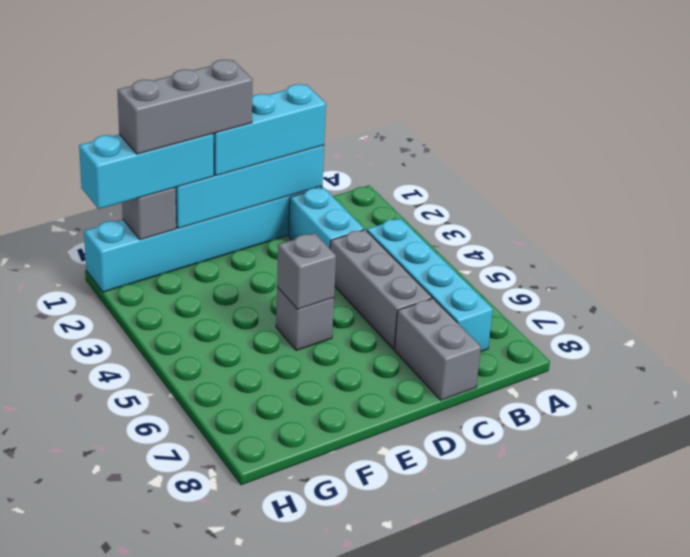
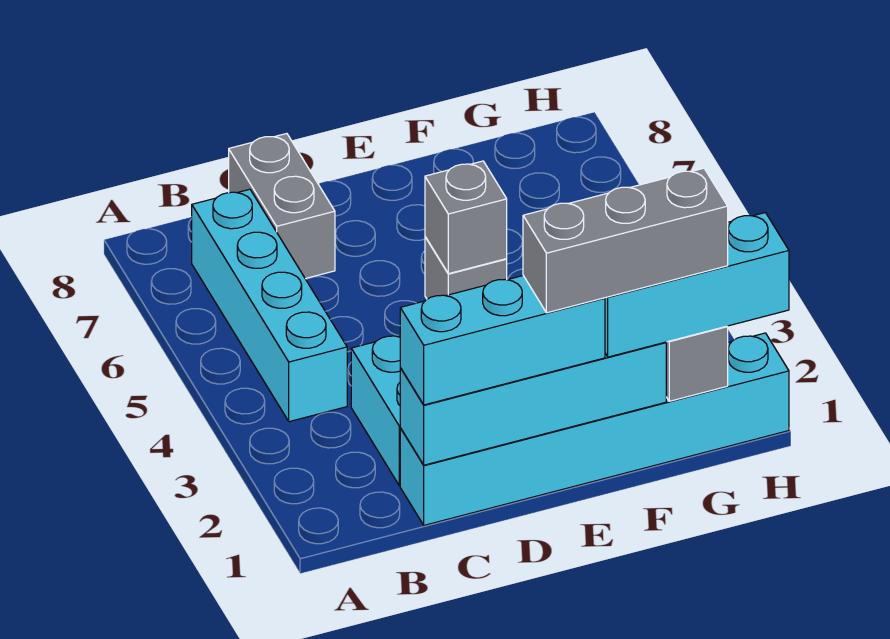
grey brick C4:C6 level 1 -> none

